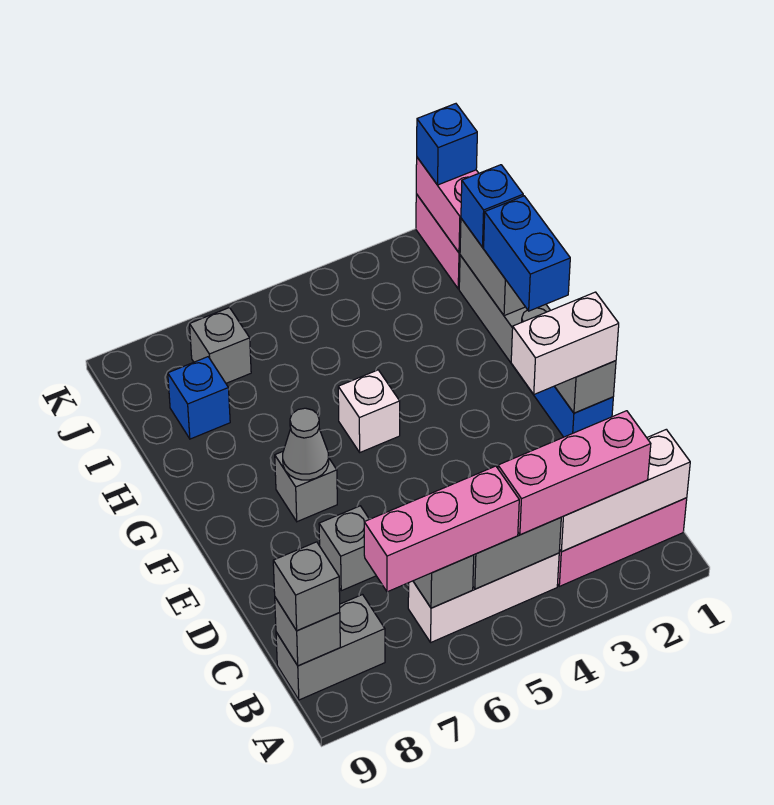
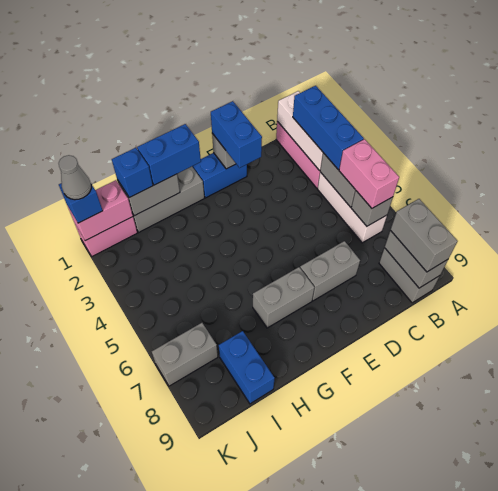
pink brick B2:B4 level 3 -> blue brick B2:B4 level 3
pink brick B5:B7 level 3 -> pink brick B5:B6 level 3
grey brick B9 level 2 -> grey brick B8:B9 level 2
grey brick B9 level 3 -> grey brick B8:B9 level 3
grey brick D7 level 1 -> grey brick D7:E7 level 1
white brick E1:E2 level 3 -> blue brick E1:E2 level 3
grey brick F7 level 1 -> grey brick F7:G7 level 1
grey cone F7 level 2 -> grey cone K1 level 4
white brick G5 level 1 -> none
blue brick I8 level 1 -> blue brick I8:I9 level 1
grey brick J7 level 1 -> grey brick J7:K7 level 1

